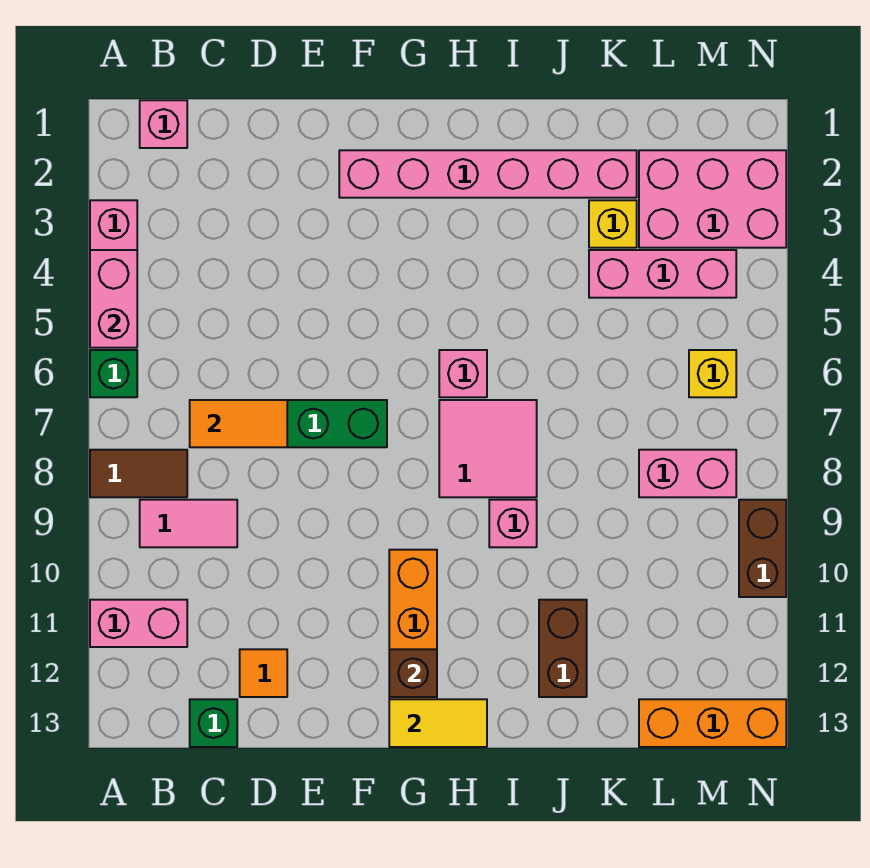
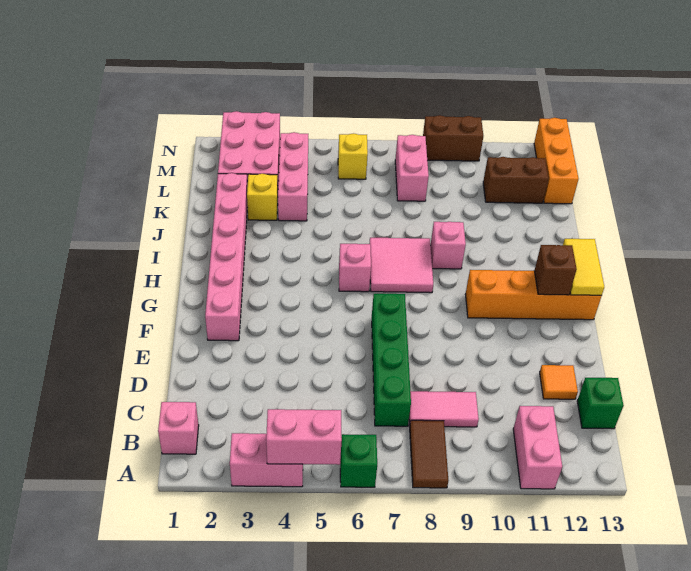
pink tile B9:C9 level 1 -> pink tile C8:C9 level 1
orange tile C7:D7 level 2 -> none
brown brick J11:J12 level 1 -> brown brick L11:L12 level 1

